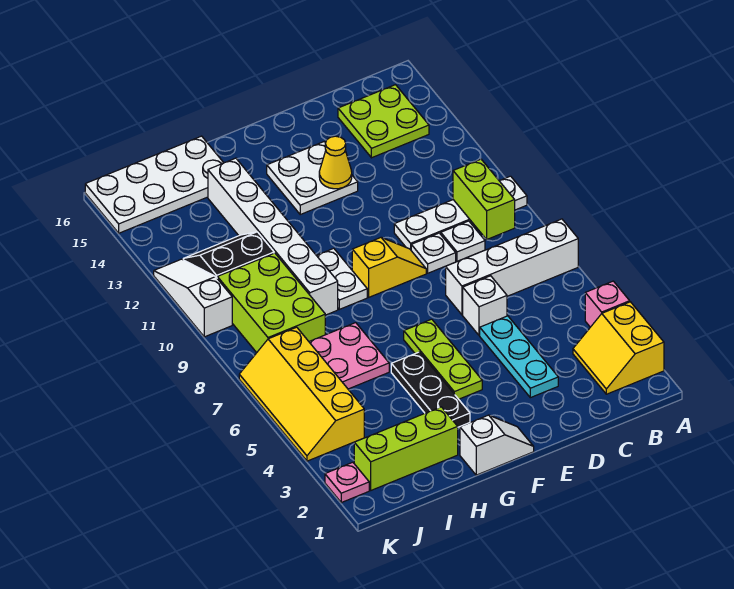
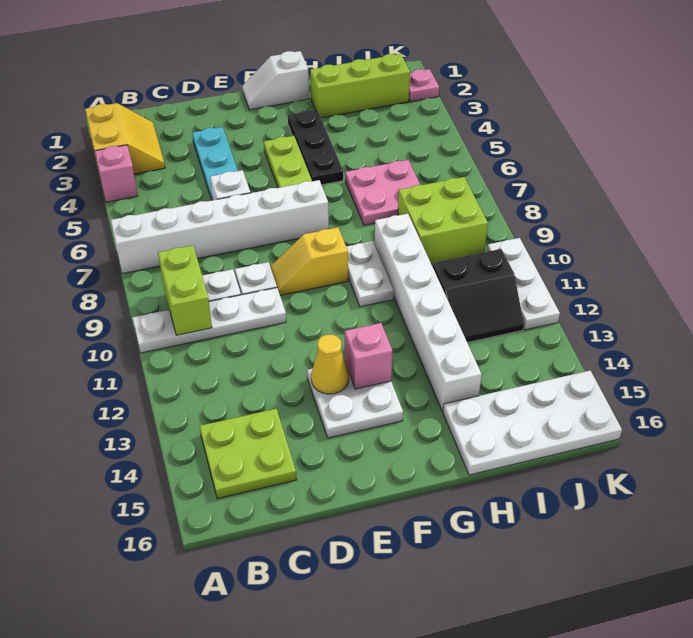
white brick A7:D7 level 1 -> white brick A7:F7 level 1
none -> pink brick F13 level 2
lime brick I8:J10 level 1 -> lime brick I8:J9 level 1
yellow slope J4:K7 level 1 top J -> none
white slope K10:K12 level 1 top 10 -> white plate K10:K12 level 1

